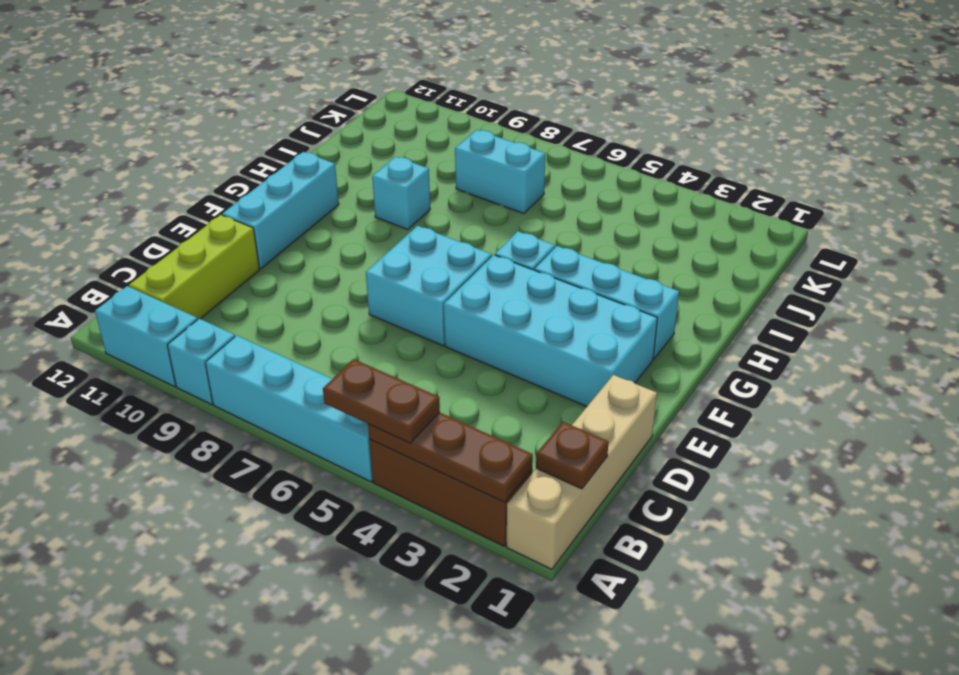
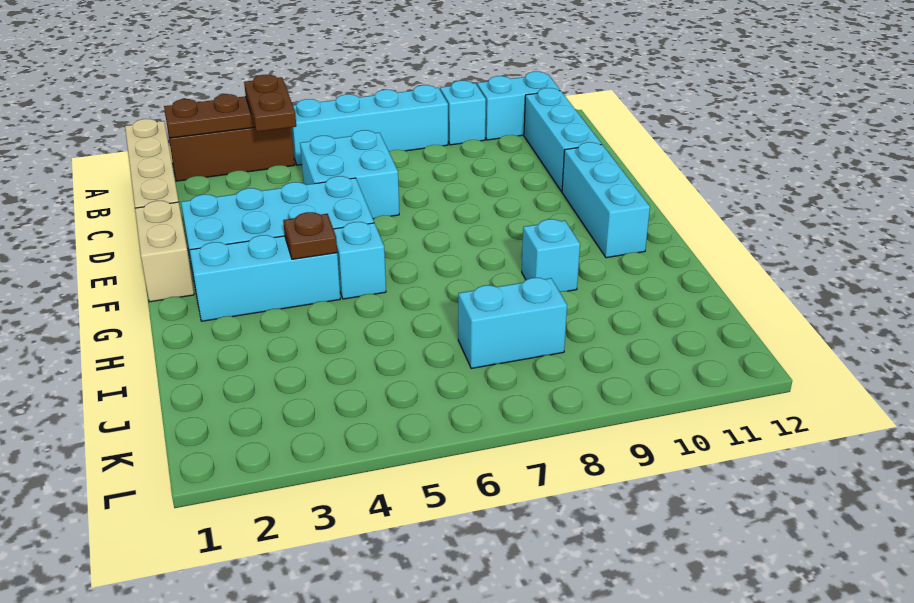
brown plate A4:A5 level 3 -> brown plate A4:B4 level 3
brown plate B1 level 2 -> brown plate G4 level 2
lime brick B11:D11 level 1 -> cyan brick B11:D11 level 1
none -> tan brick E1:F1 level 1
cyan brick E6:F7 level 1 -> cyan brick C5:D6 level 1

